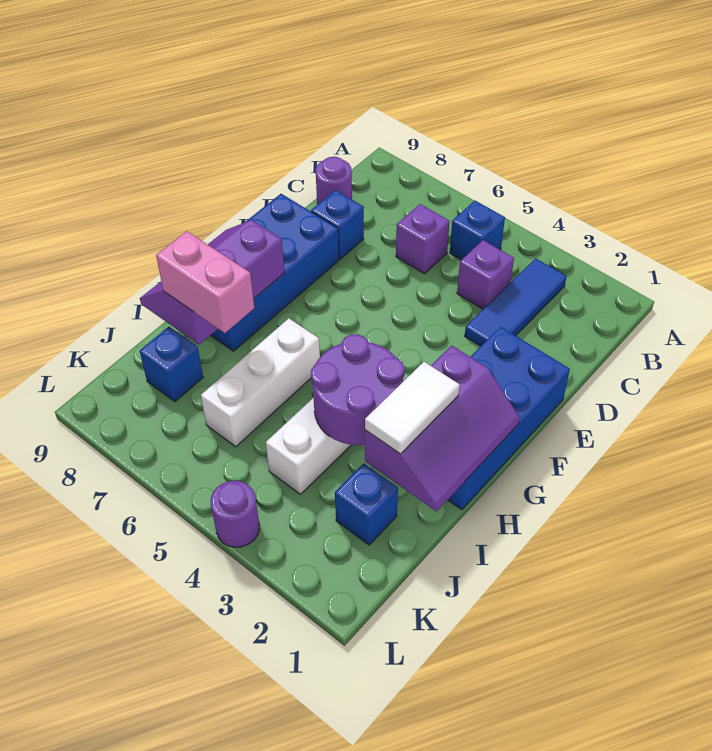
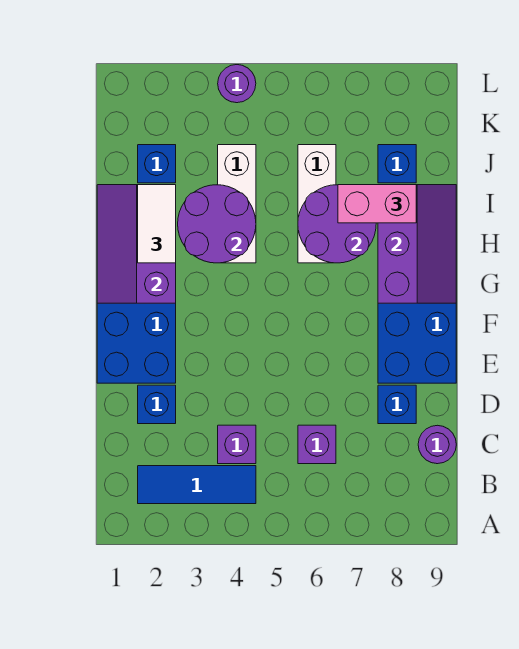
blue tile B3:D3 level 1 -> blue tile B2:B4 level 1
blue brick B5 level 1 -> blue brick D2 level 1
none -> purple round brick H6:I7 level 2

